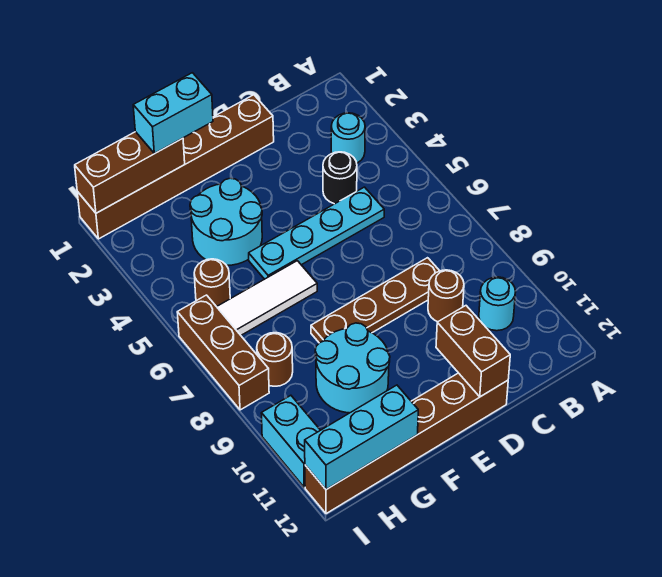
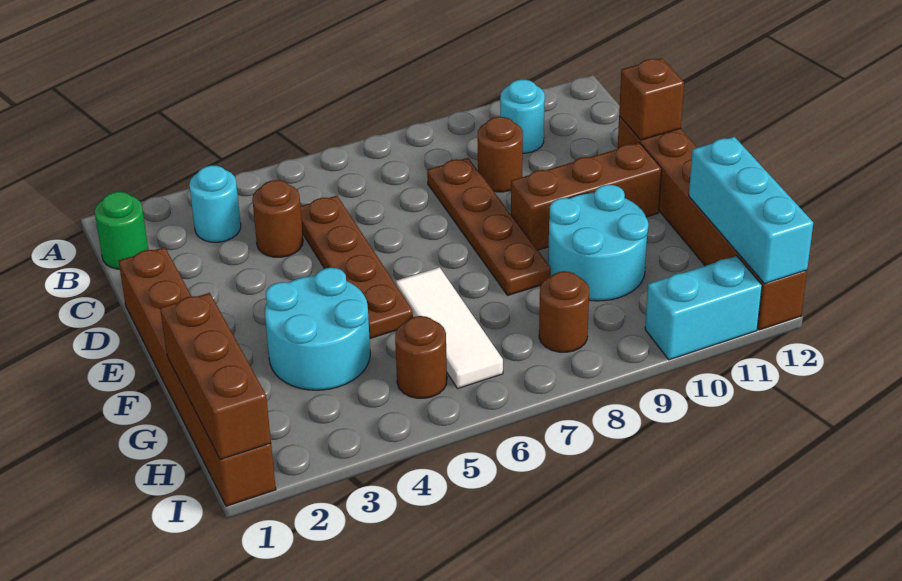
none -> green round brick B1 level 1
black round brick C4 level 1 -> brown round brick C4 level 1
cyan plate C5:F5 level 1 -> brown plate C5:F5 level 1
brown brick D11:D12 level 2 -> brown brick D12 level 2
cyan brick F1:G1 level 3 -> none
brown brick I6:I8 level 1 -> brown brick E9:E11 level 1

